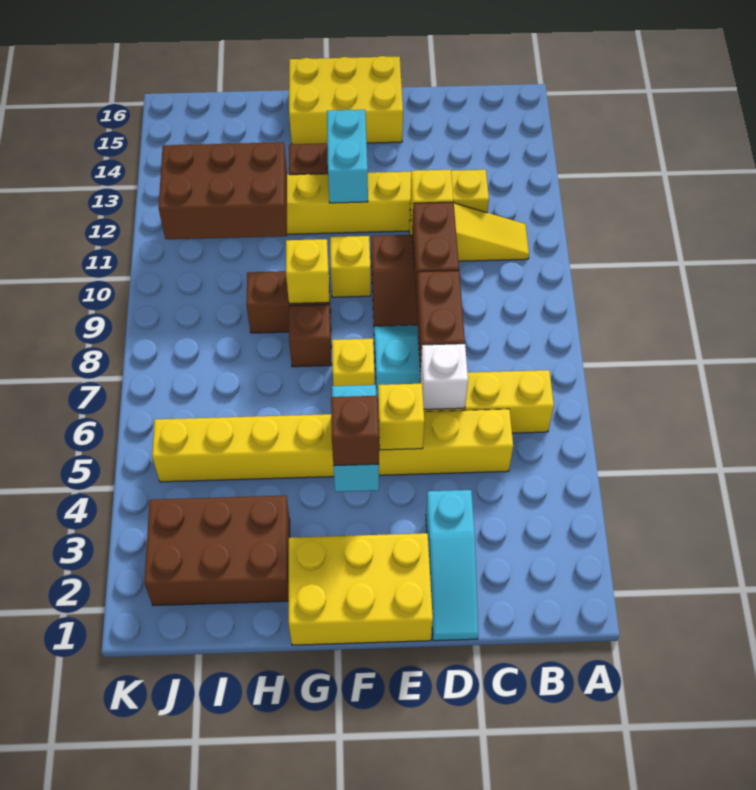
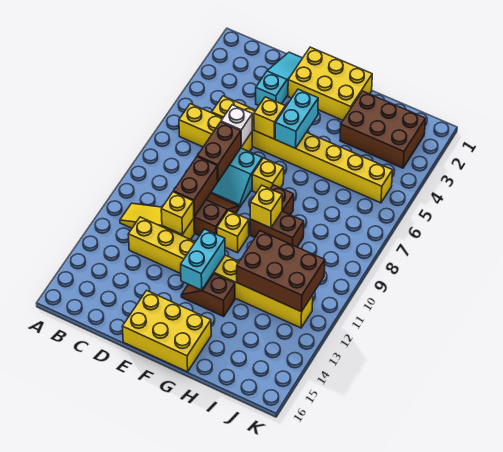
brown brick F4 level 3 -> none

